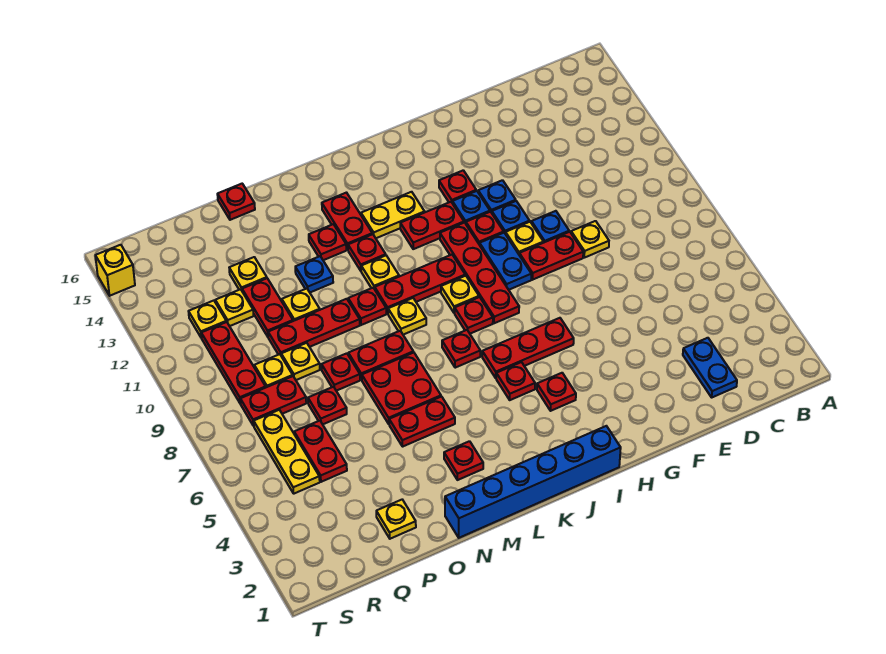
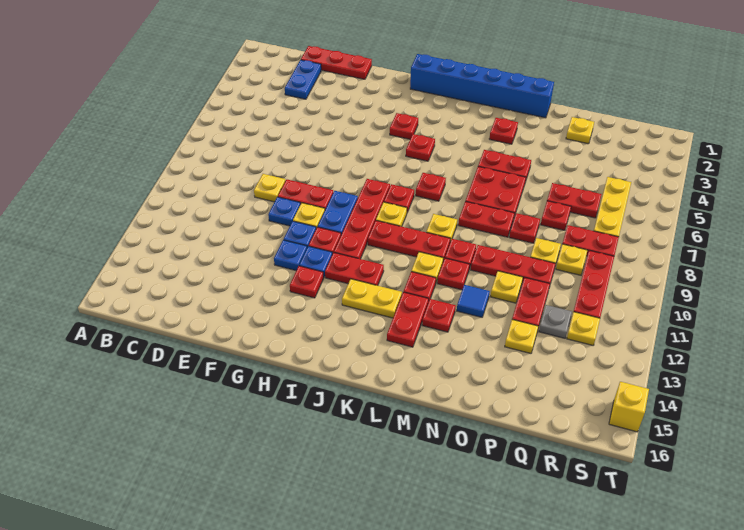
red plate H6:J6 level 1 -> red plate D1:F1 level 1
blue plate N12 level 1 -> blue tile N12 level 1
red plate O16 level 1 -> red plate M11 level 1
red plate Q5:Q6 level 1 -> red plate P6:Q6 level 1
yellow plate Q12 level 1 -> grey plate Q12 level 1

